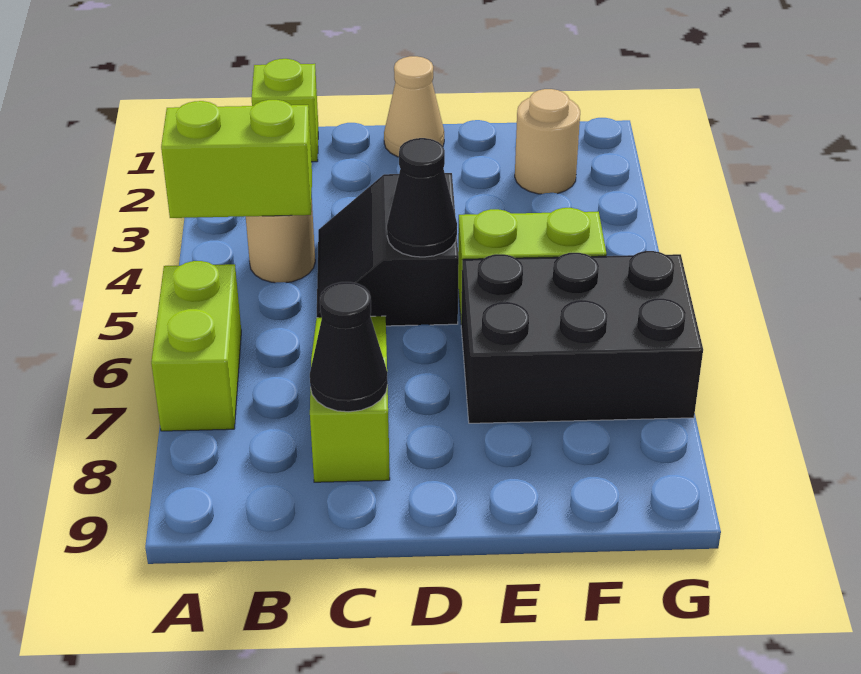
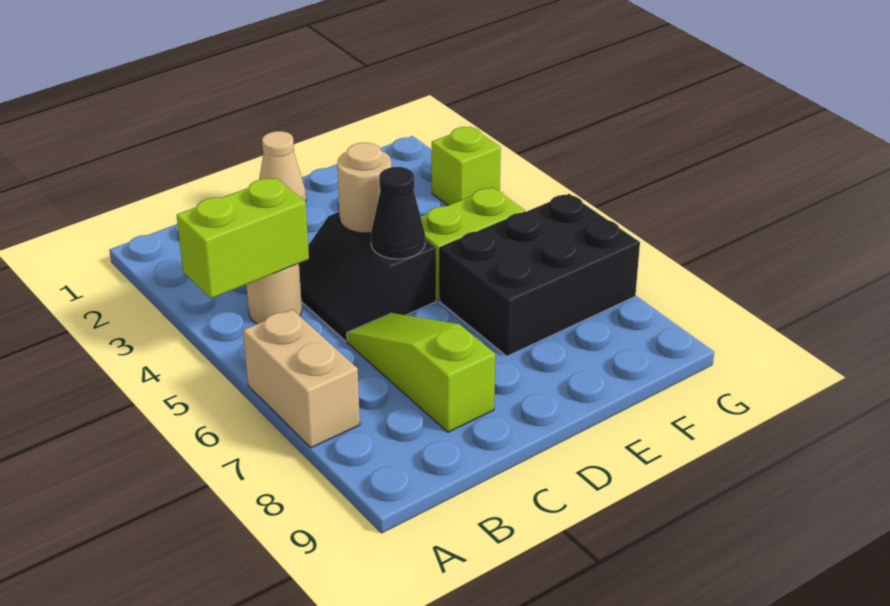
lime brick A6:A7 level 1 -> tan brick A6:A7 level 1
lime brick B1 level 1 -> lime brick G3 level 1
black cone C8 level 2 -> none
tan round brick F2 level 1 -> tan round brick D4 level 2

